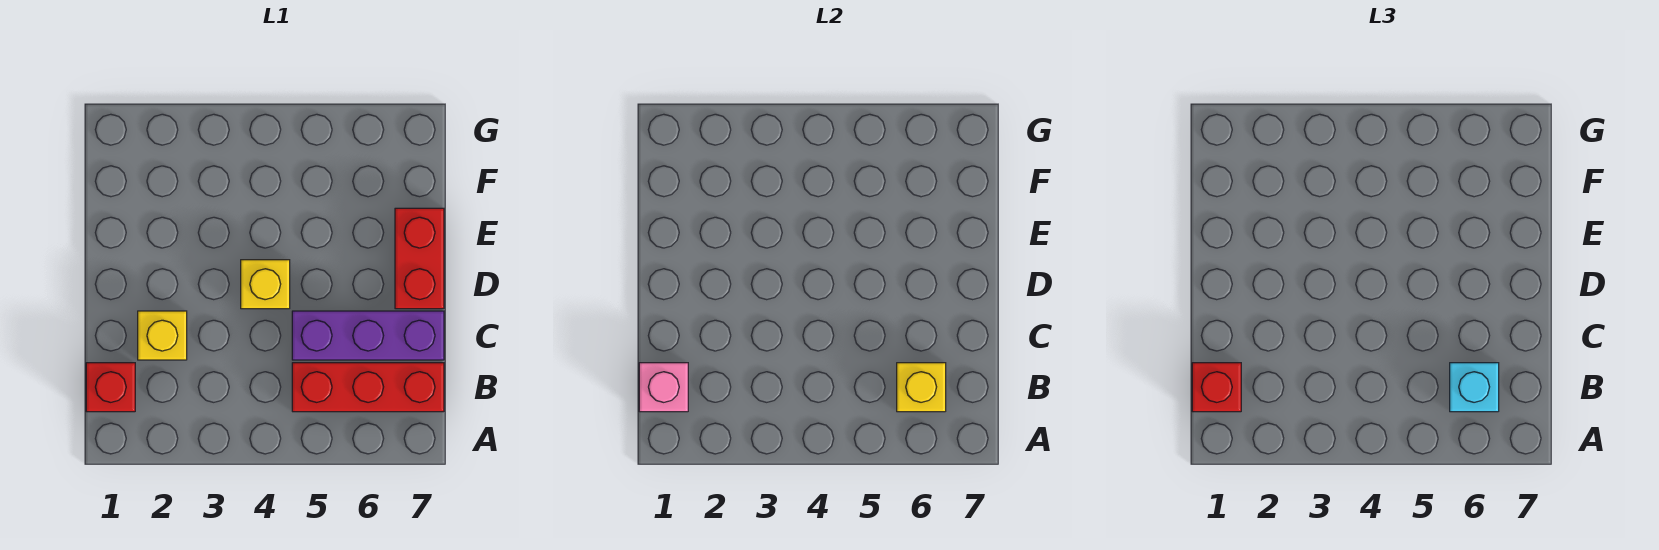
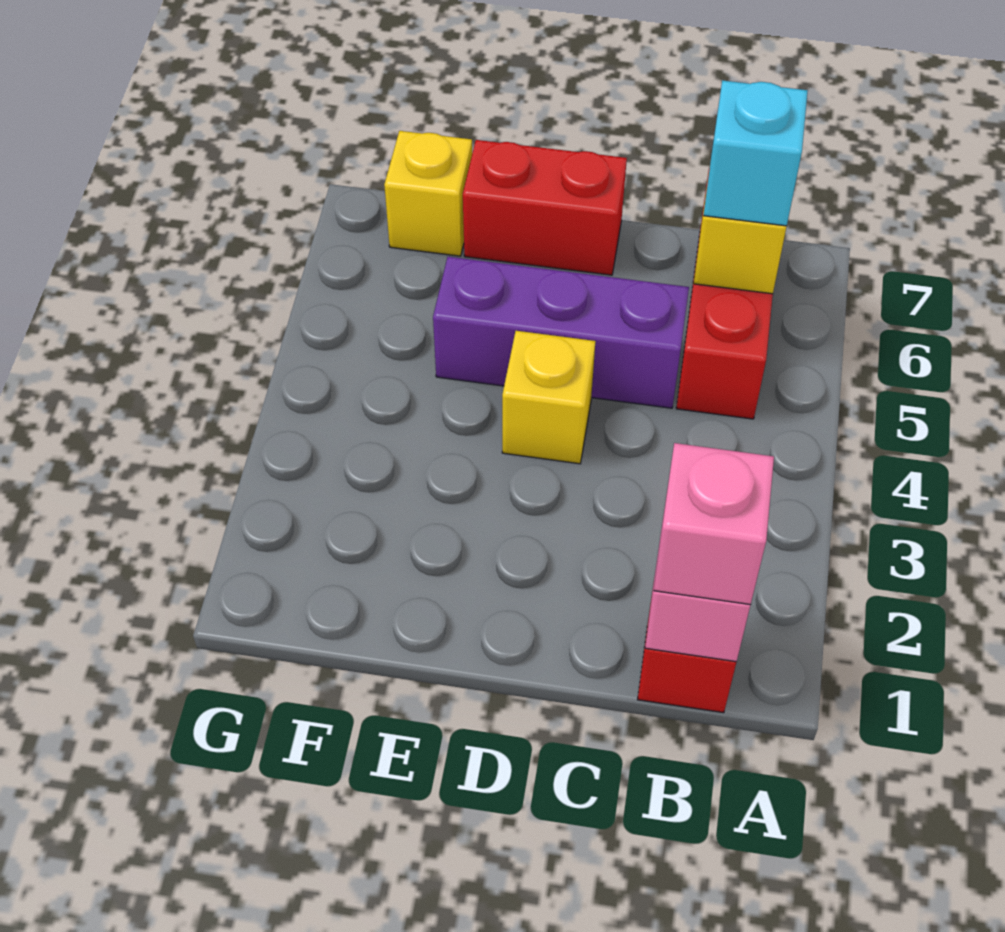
red brick B1 level 3 -> pink brick B1 level 3
yellow brick C2 level 1 -> yellow brick F7 level 1
purple brick C5:C7 level 1 -> purple brick C5:E5 level 1

